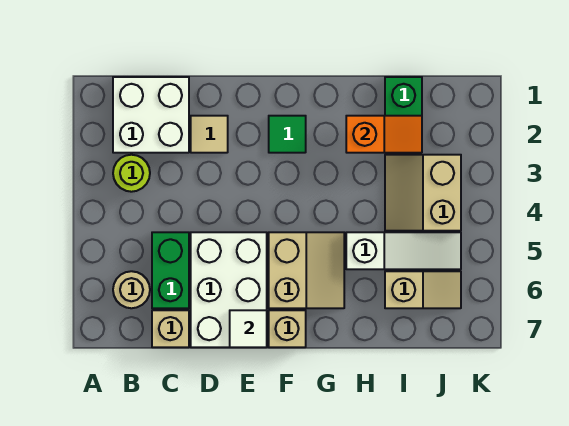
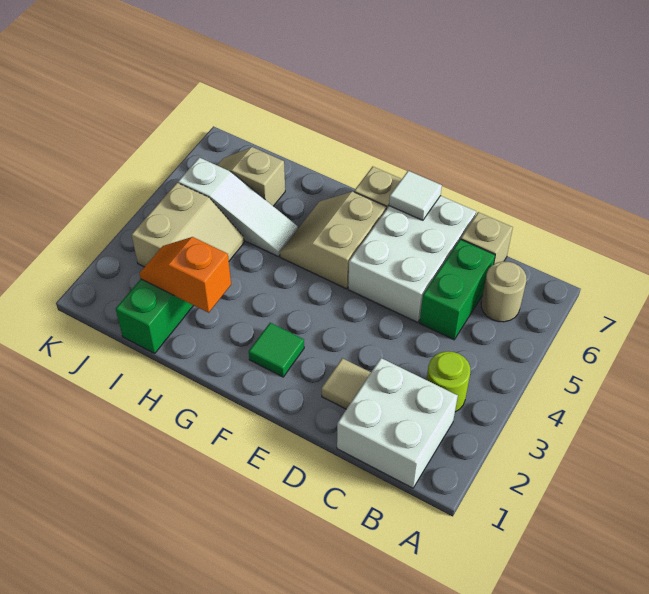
white slope H5:J5 level 1 top H -> white slope H5:J5 level 1 top J

